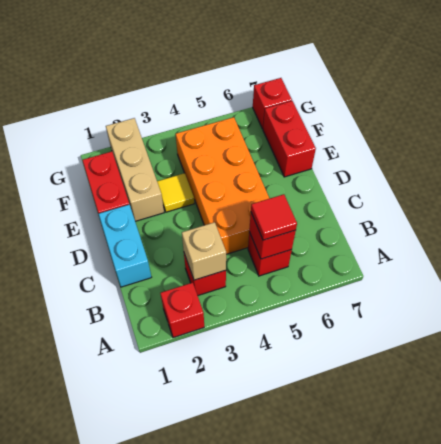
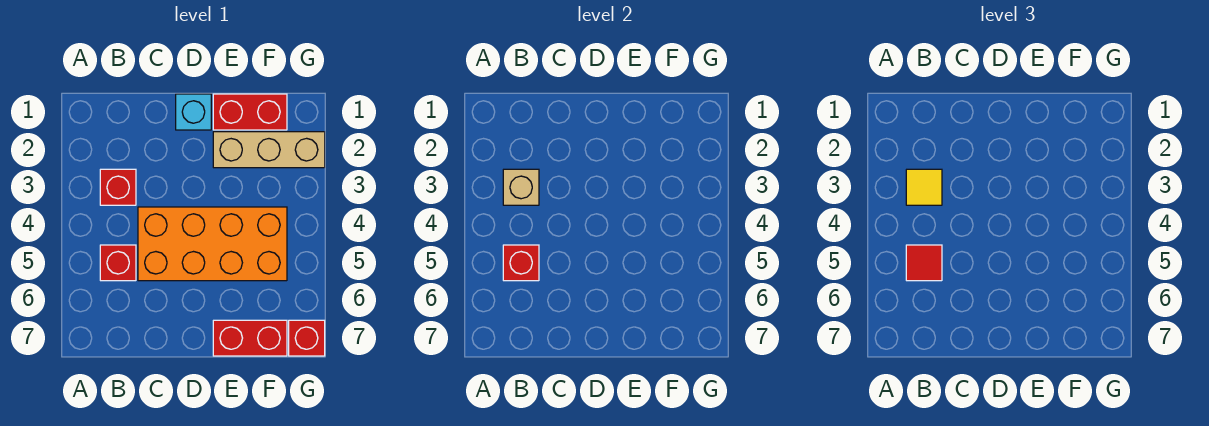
red brick A2 level 1 -> none
cyan brick C1:D1 level 1 -> cyan brick D1 level 1
yellow tile E3 level 1 -> yellow tile B3 level 3

